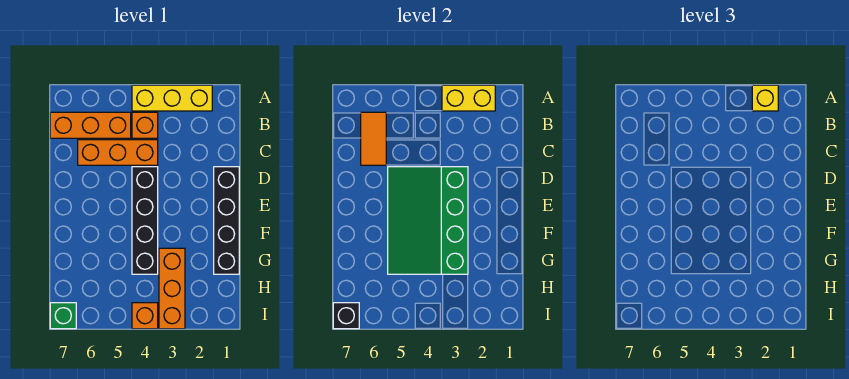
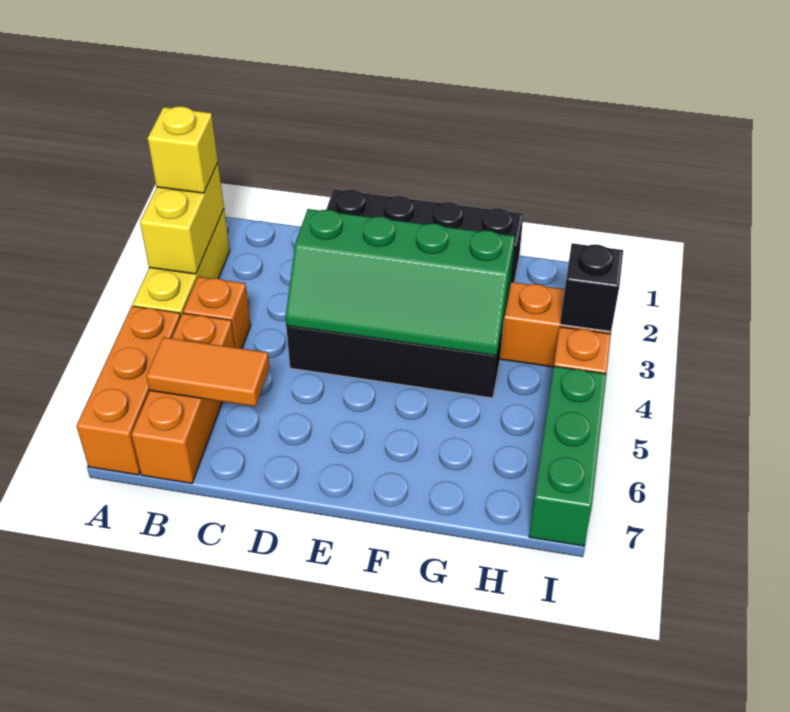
orange brick C4:C6 level 1 -> orange brick A5:A7 level 1
green slope D3:G5 level 2 top 3 -> green slope D3:G4 level 2 top 3
green brick I7 level 1 -> green brick I5:I7 level 1
black brick I7 level 2 -> black brick I3 level 2

